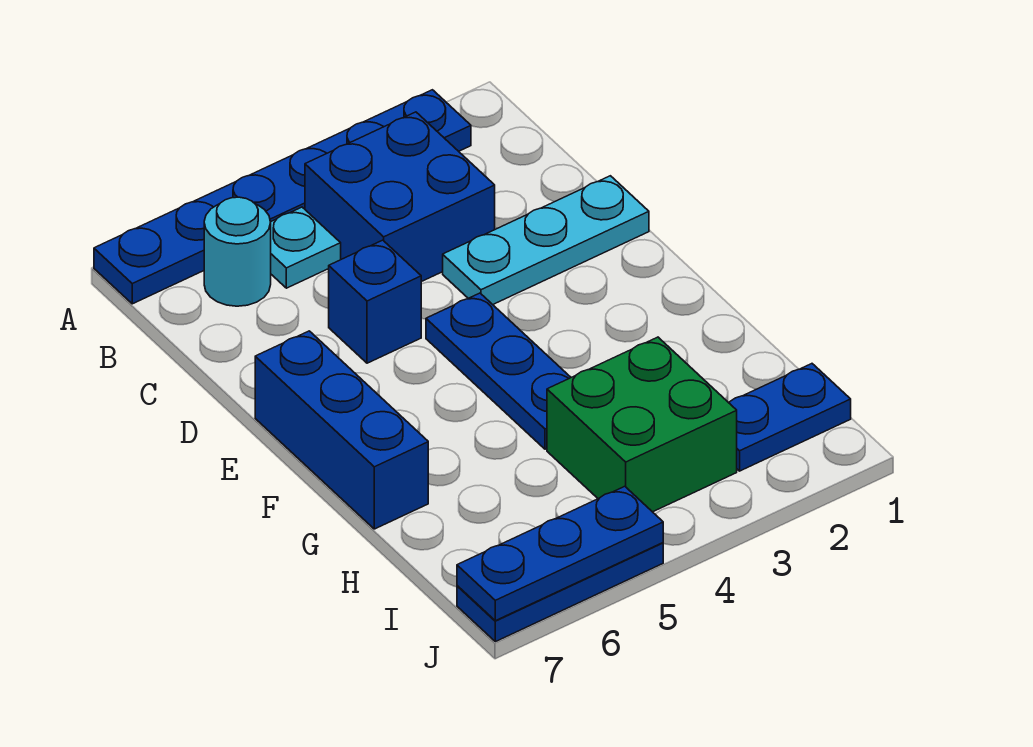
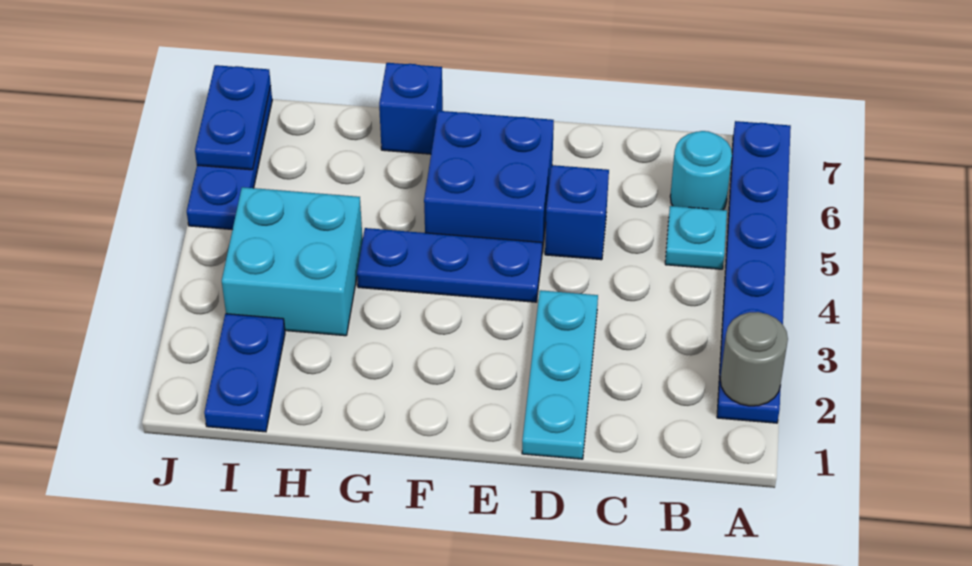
none -> grey round brick A2 level 2
blue brick B3:C4 level 1 -> blue brick E5:F6 level 1
blue brick E7:G7 level 1 -> blue brick G7 level 1
green brick H3:I4 level 1 -> cyan brick H3:I4 level 1
blue plate J5:J7 level 2 -> blue plate J6:J7 level 2

